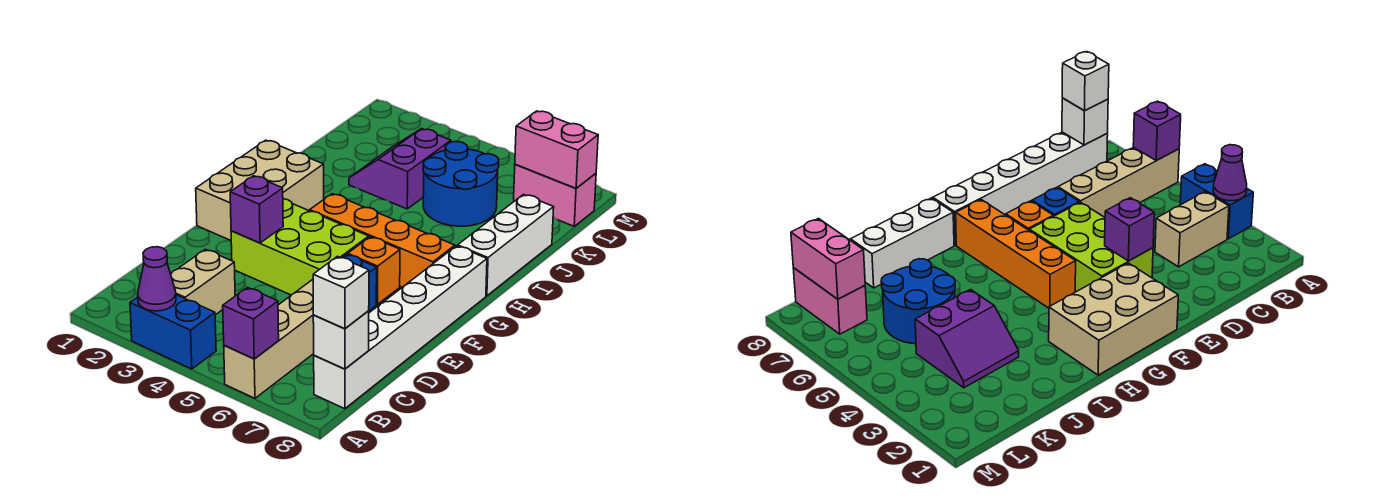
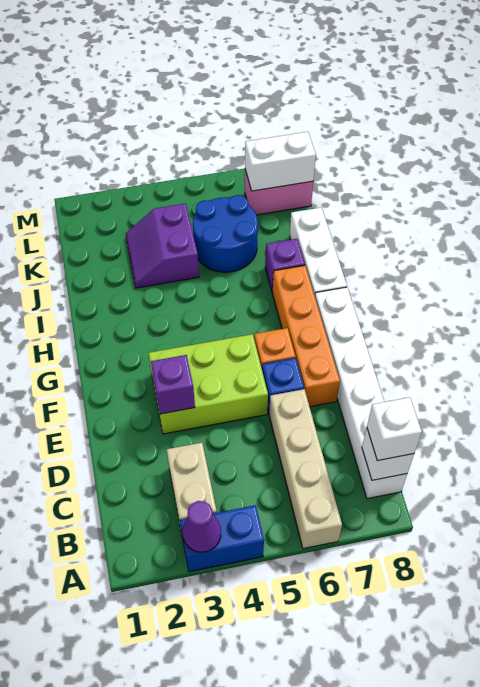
purple brick A6 level 2 -> purple brick I7 level 1
tan brick F1:H2 level 1 -> none
orange brick G4:G7 level 1 -> orange brick E7:H7 level 1
pink brick L7:L8 level 2 -> white brick L7:L8 level 2

